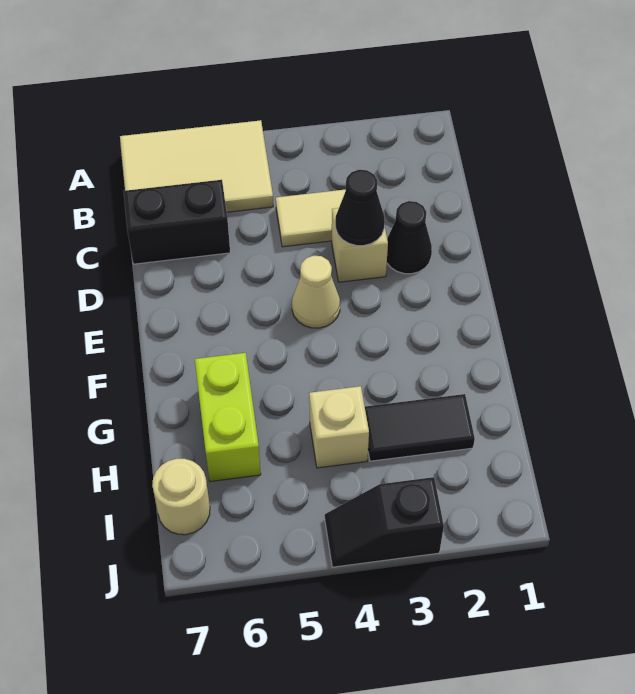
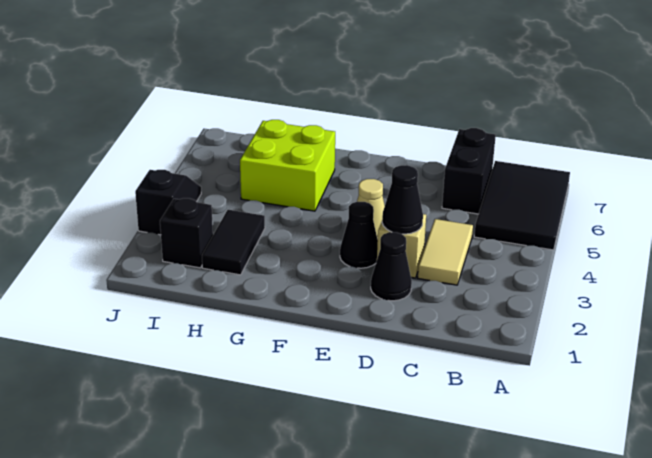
tan tile A5:B7 level 1 -> black tile A5:B7 level 1
none -> black cone E3 level 1
lime brick G6:H6 level 1 -> lime brick G5:H6 level 1
tan brick H4 level 1 -> none
none -> black brick I2 level 1
tan round brick I7 level 1 -> none

